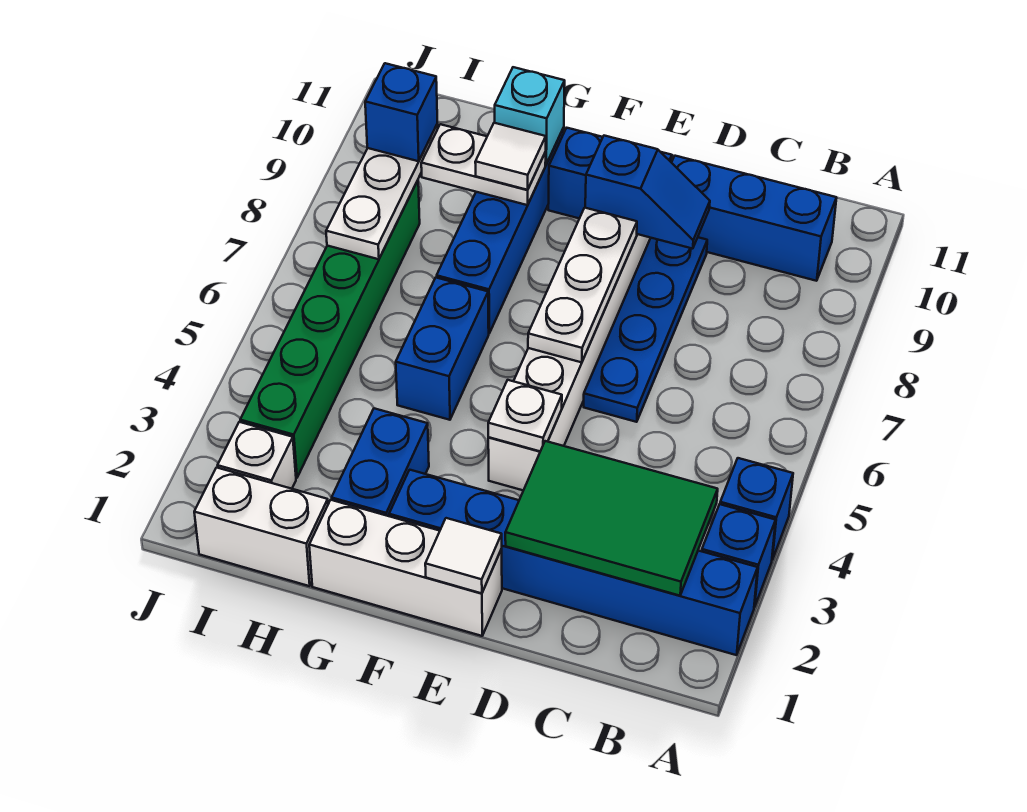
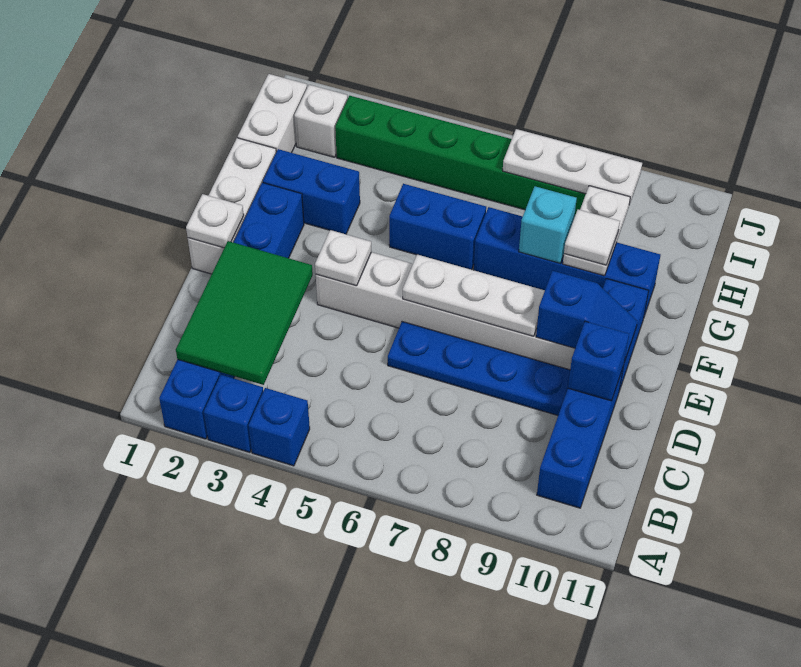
blue slope D9:E9 level 2 top E -> blue slope E9:E10 level 2 top 9
white tile E1 level 2 -> white plate E1 level 2
cyan brick G10 level 2 -> cyan brick G8 level 2
blue brick I9 level 3 -> blue brick D10 level 2

